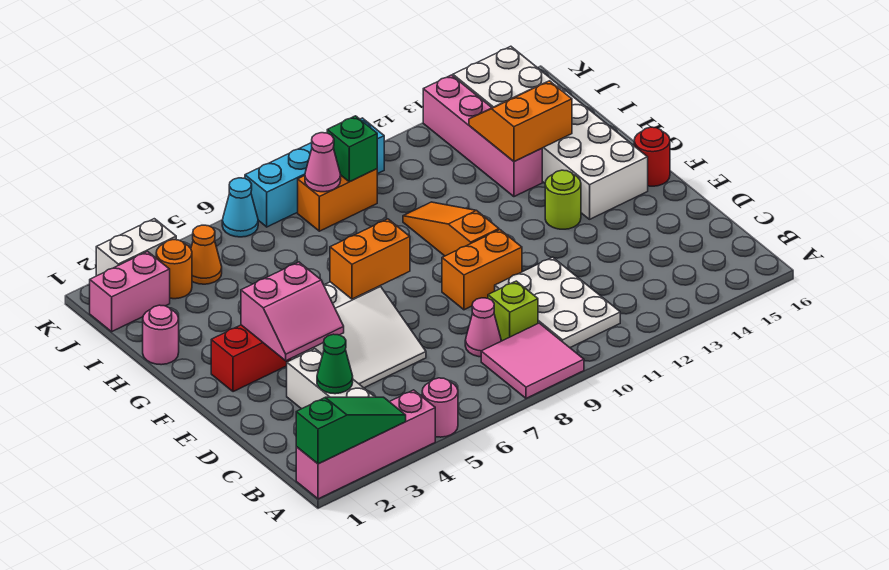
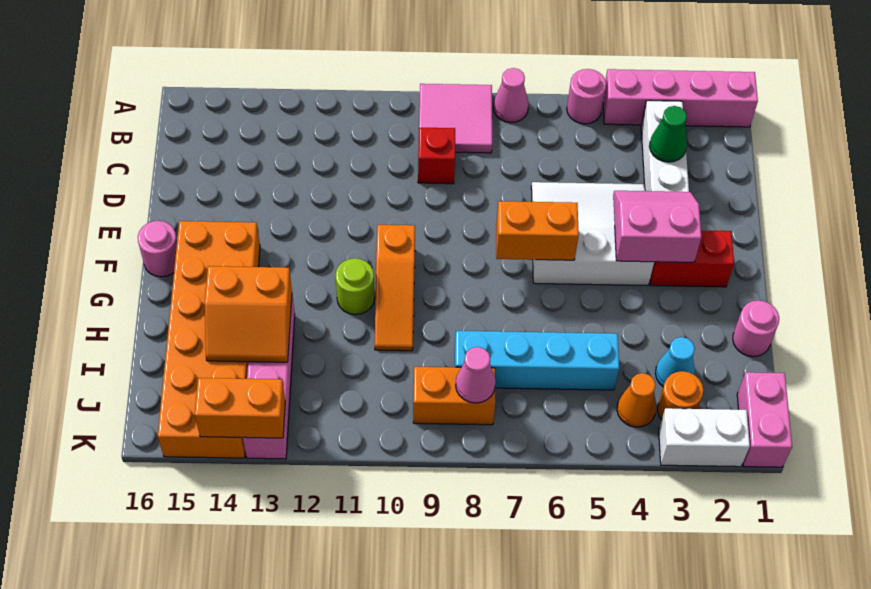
green slope A1:A3 level 2 top 1 -> none
white plate B10:D11 level 1 -> none
pink cone C8 level 1 -> pink cone A7 level 1
lime brick C9 level 1 -> red brick C9 level 1
orange brick E9:E10 level 1 -> orange brick K13:K14 level 2
lime round brick F13 level 1 -> lime round brick G11 level 1
white brick F14:K15 level 1 -> orange brick F14:K15 level 1
red round brick F16 level 1 -> pink round brick F16 level 1
pink brick J1:J2 level 1 -> pink brick J1:K1 level 1
green brick J9 level 2 -> none
cyan cone K6 level 1 -> cyan cone I3 level 1
cyan brick K7:K10 level 1 -> cyan brick I5:I8 level 1

